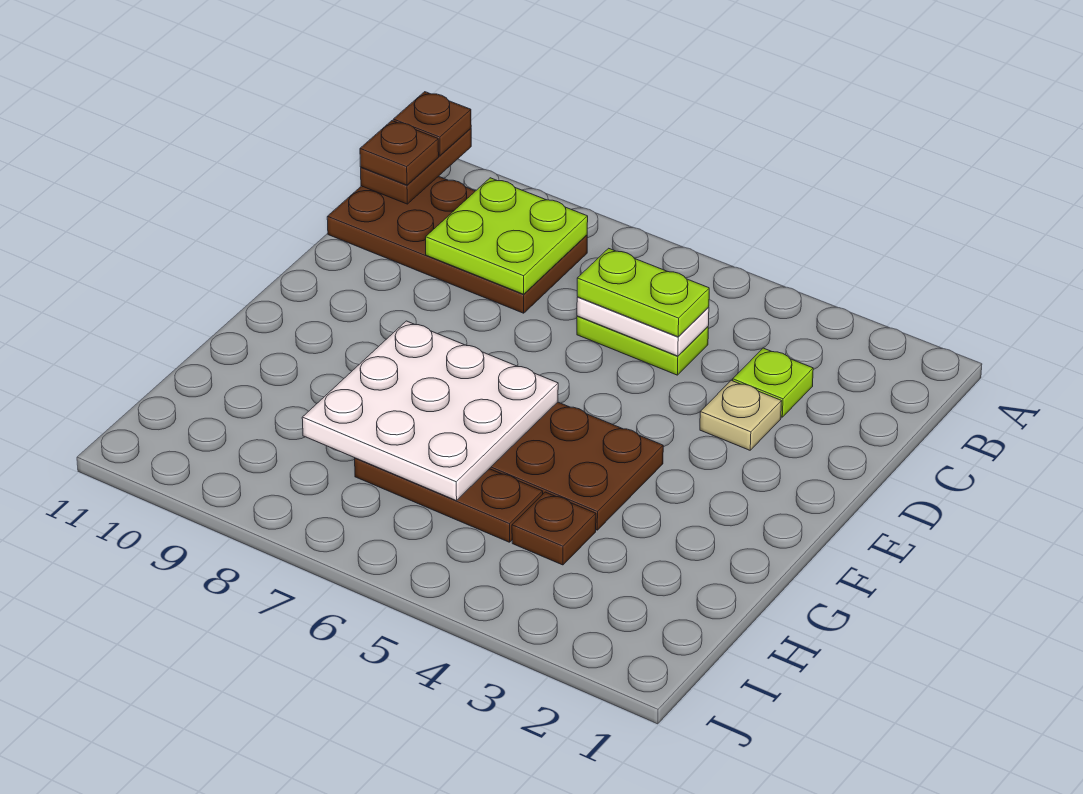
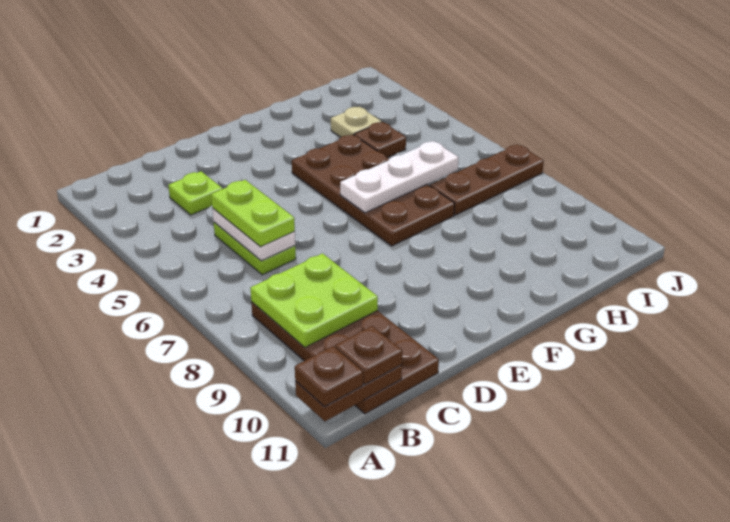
tan plate D3 level 1 -> tan plate H3 level 1
white plate F6:H8 level 2 -> white plate F6:H6 level 2
brown plate H5:H7 level 1 -> brown plate H7:J7 level 1

